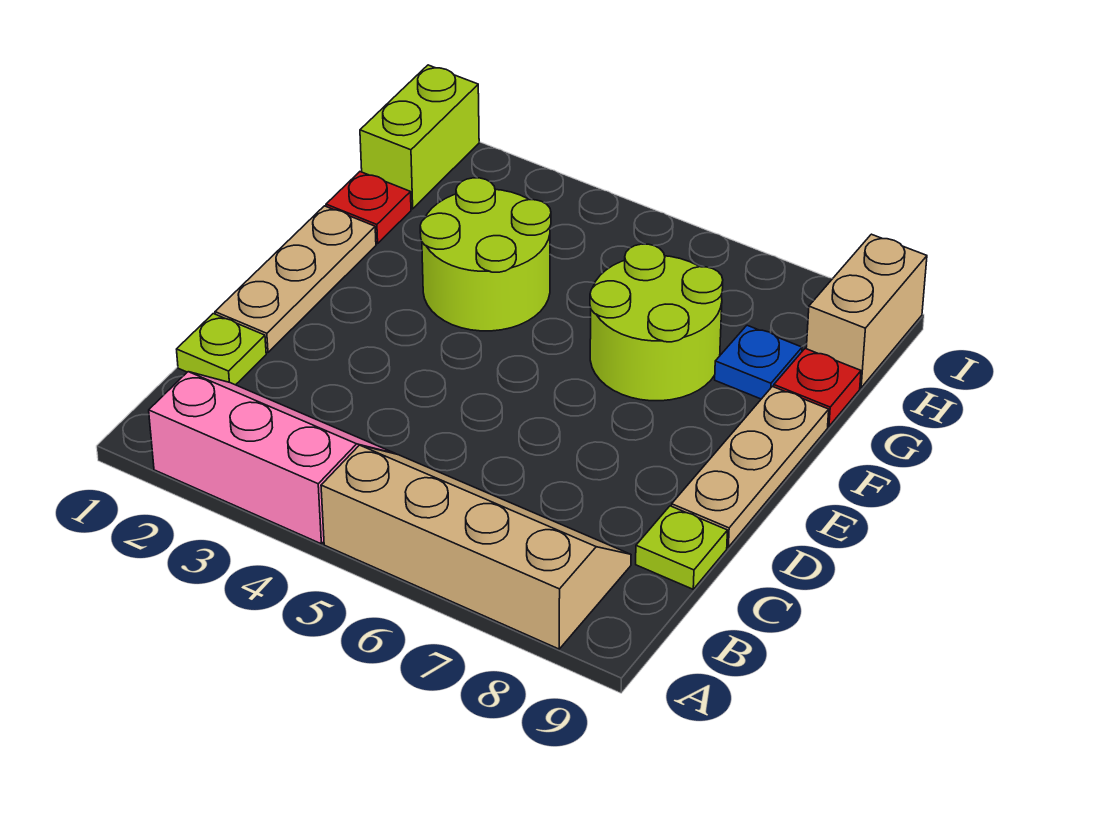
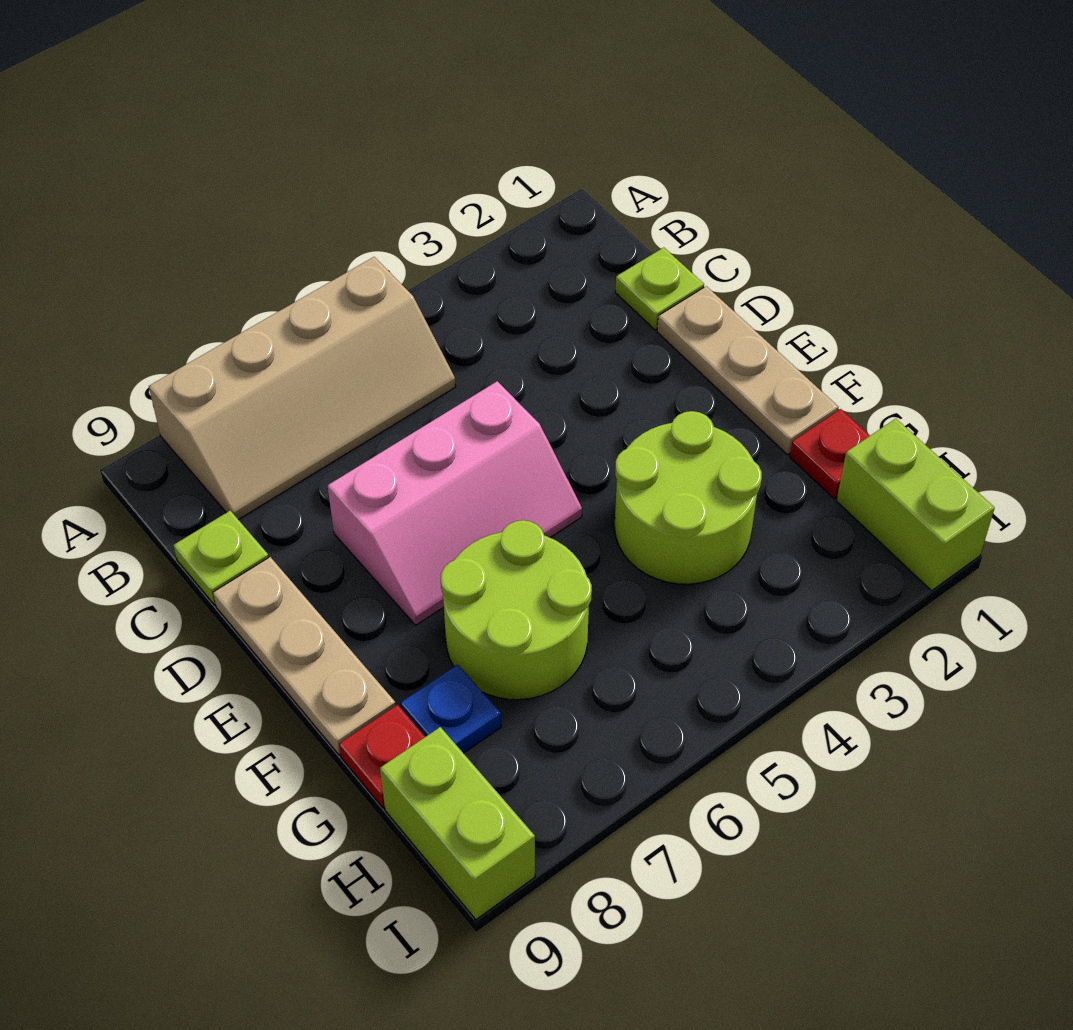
pink slope A2:B4 level 1 top A -> pink slope D5:E7 level 1 top D
tan brick H9:I9 level 1 -> lime brick H9:I9 level 1

